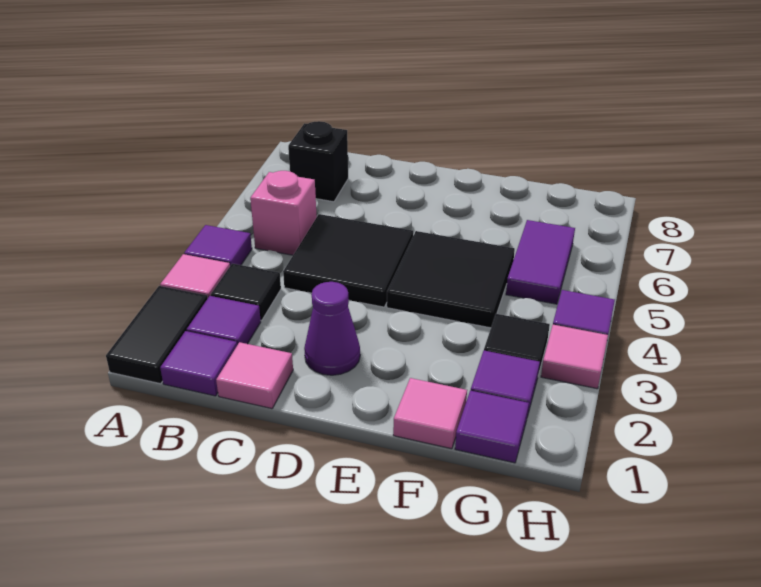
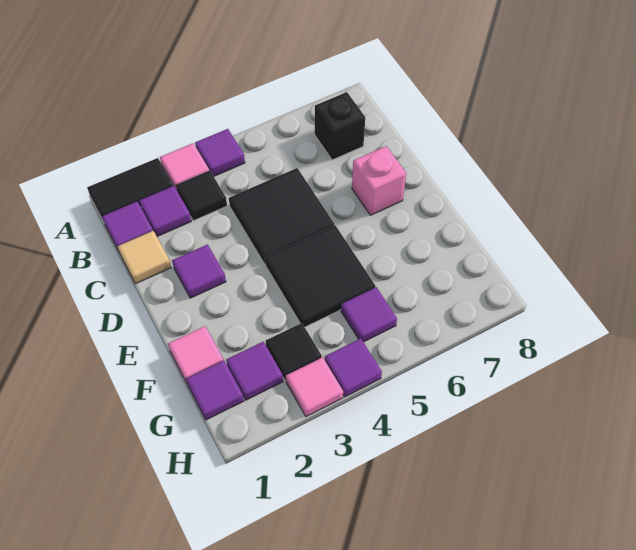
pink brick B5 level 1 -> pink brick D7 level 1
pink tile C1 level 1 -> tan tile C1 level 1
purple cone D2 level 1 -> purple tile D2 level 1
purple tile G5:G6 level 1 -> purple tile G5 level 1

